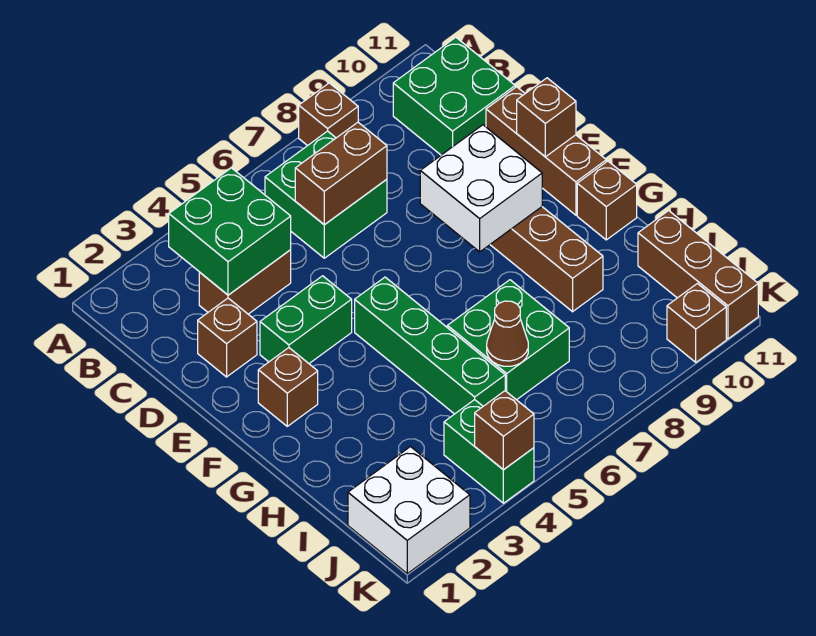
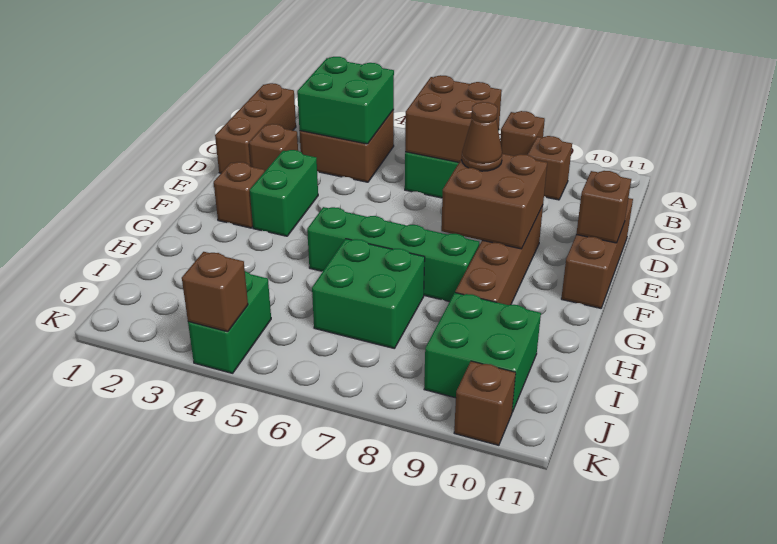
green brick B10:C11 level 1 -> green brick I9:J10 level 1
brown brick C3:C4 level 1 -> brown brick B3:C4 level 1
brown brick C6:C7 level 2 -> brown brick B6:C7 level 2
green brick E3:E4 level 1 -> green brick E3:F3 level 1
white brick E8:F9 level 2 -> brown brick E8:F9 level 2
green brick F5:I5 level 1 -> green brick G5:G8 level 1
brown brick G11 level 1 -> brown brick B9 level 1
brown cone I6 level 2 -> brown cone E8 level 3
brown brick I11:K11 level 1 -> brown brick B1:D1 level 1
white brick J1:K2 level 1 -> none

